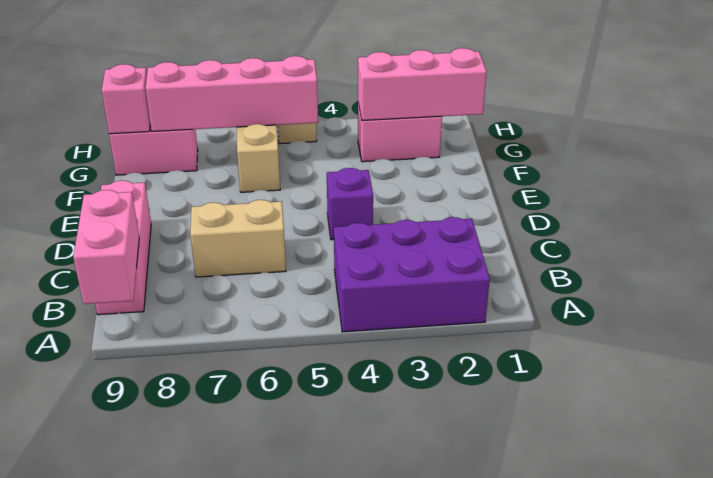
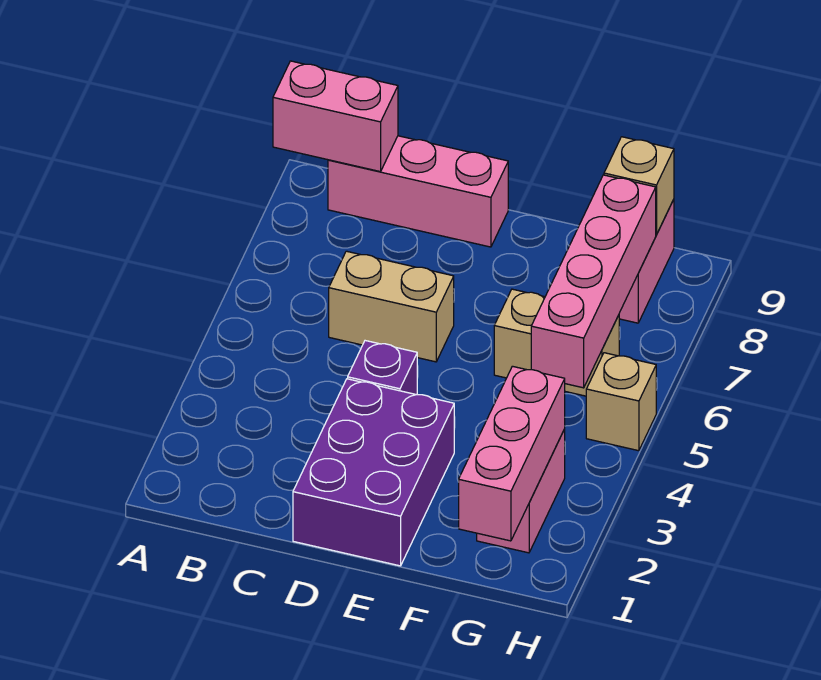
purple brick A2:B4 level 1 -> purple brick D1:E3 level 1
tan brick C6:C7 level 1 -> tan brick C6:D6 level 1
pink brick G9 level 2 -> tan brick G9 level 2

